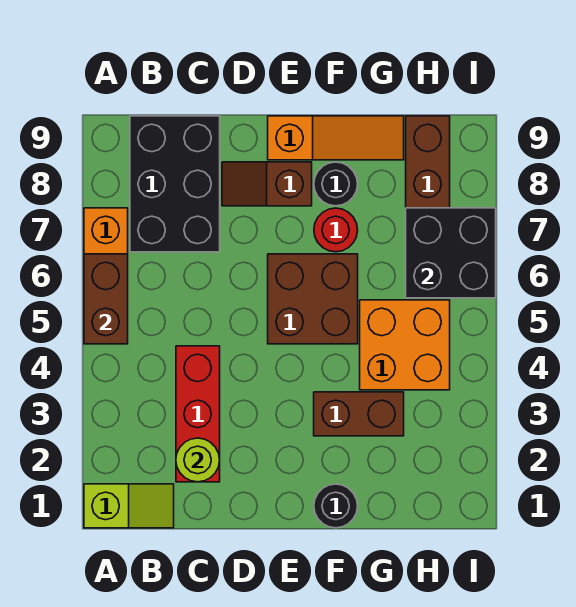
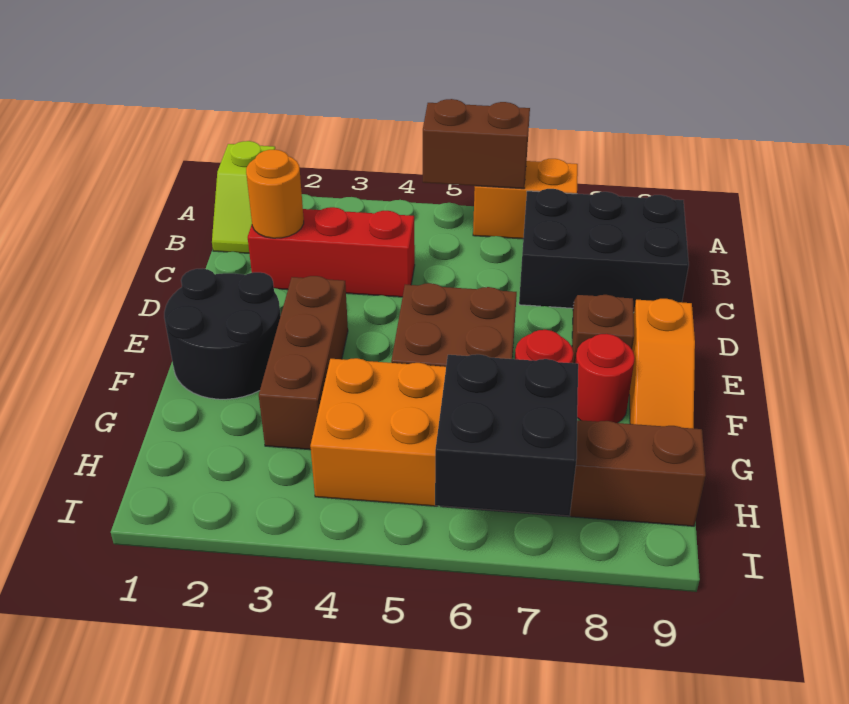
lime round brick C2 level 2 -> orange round brick C2 level 2
black round brick F1 level 1 -> black round brick E1:F2 level 1
brown brick F3:G3 level 1 -> brown brick E3:G3 level 1
black round brick F8 level 1 -> red round brick F8 level 1

